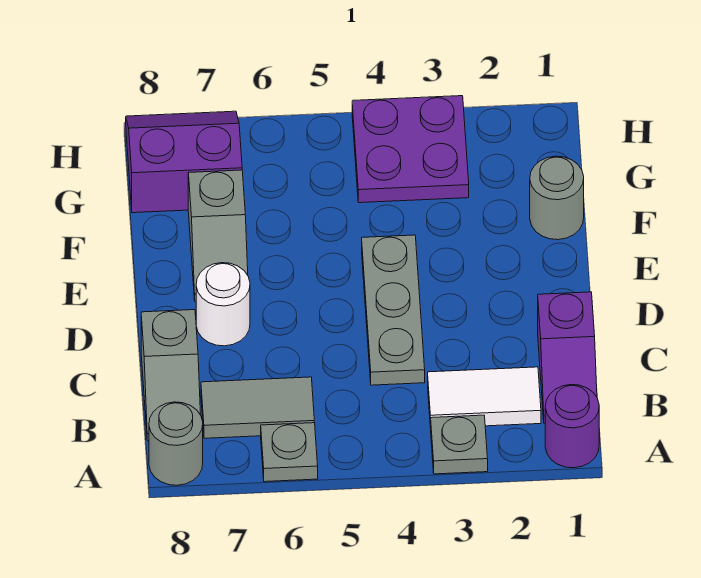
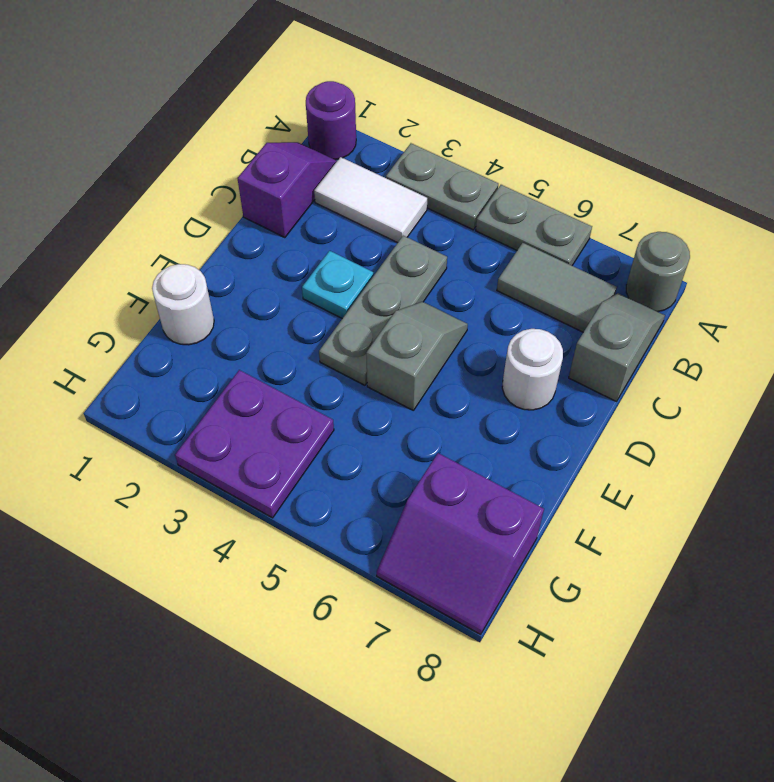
grey plate A3 level 1 -> grey plate A3:A4 level 1
grey plate A6 level 1 -> grey plate A5:A6 level 1
none -> cyan plate D3 level 1
grey slope E7:F7 level 1 top F -> grey slope D5:E5 level 1 top E
grey round brick F1 level 1 -> white round brick F1 level 1

